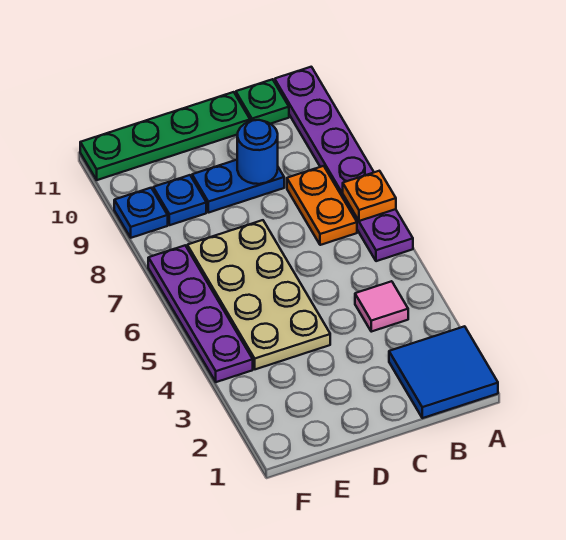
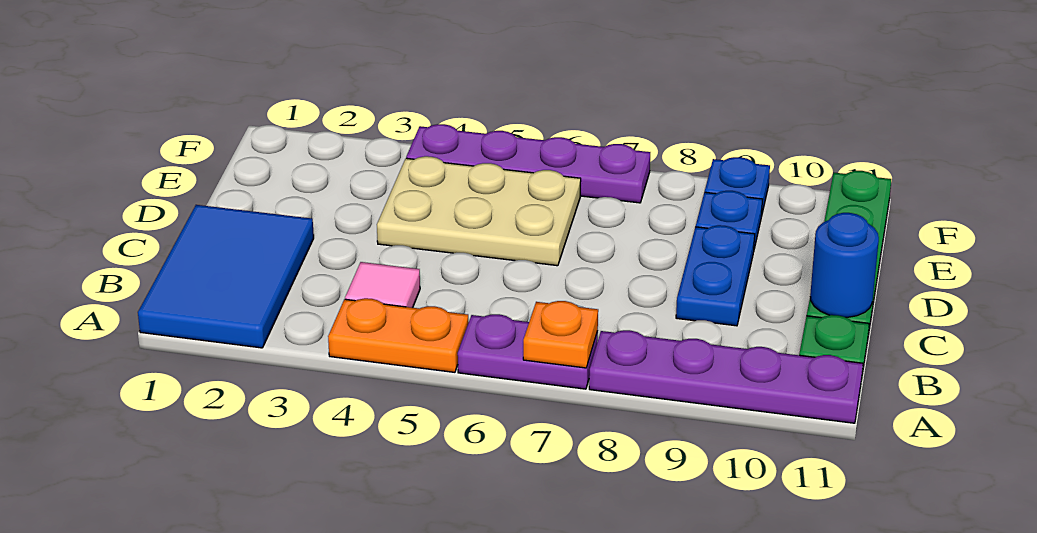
blue tile A1:B2 level 1 -> blue tile A1:C2 level 1
orange plate B7:B8 level 1 -> orange plate A4:A5 level 1
blue round brick C9 level 2 -> blue round brick C11 level 2
tan plate D4:E7 level 1 -> tan plate D4:E6 level 1

